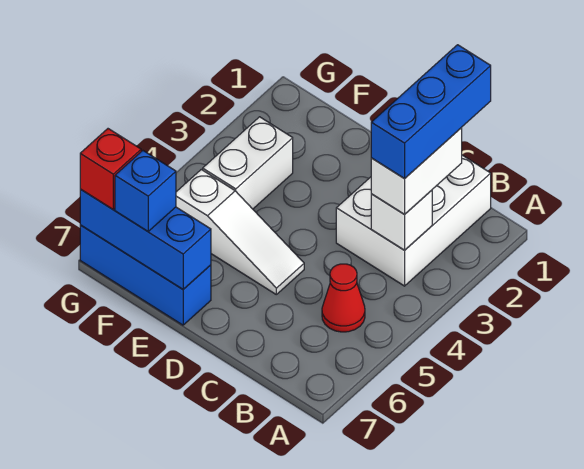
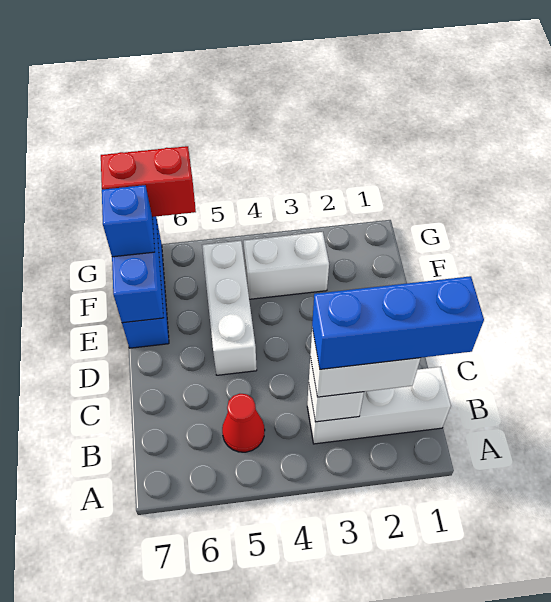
white brick B1:C3 level 1 -> white brick B1:B3 level 1
white slope D5:F5 level 1 top F -> white brick D5:F5 level 1
red brick G7 level 3 -> red brick G6:G7 level 3

